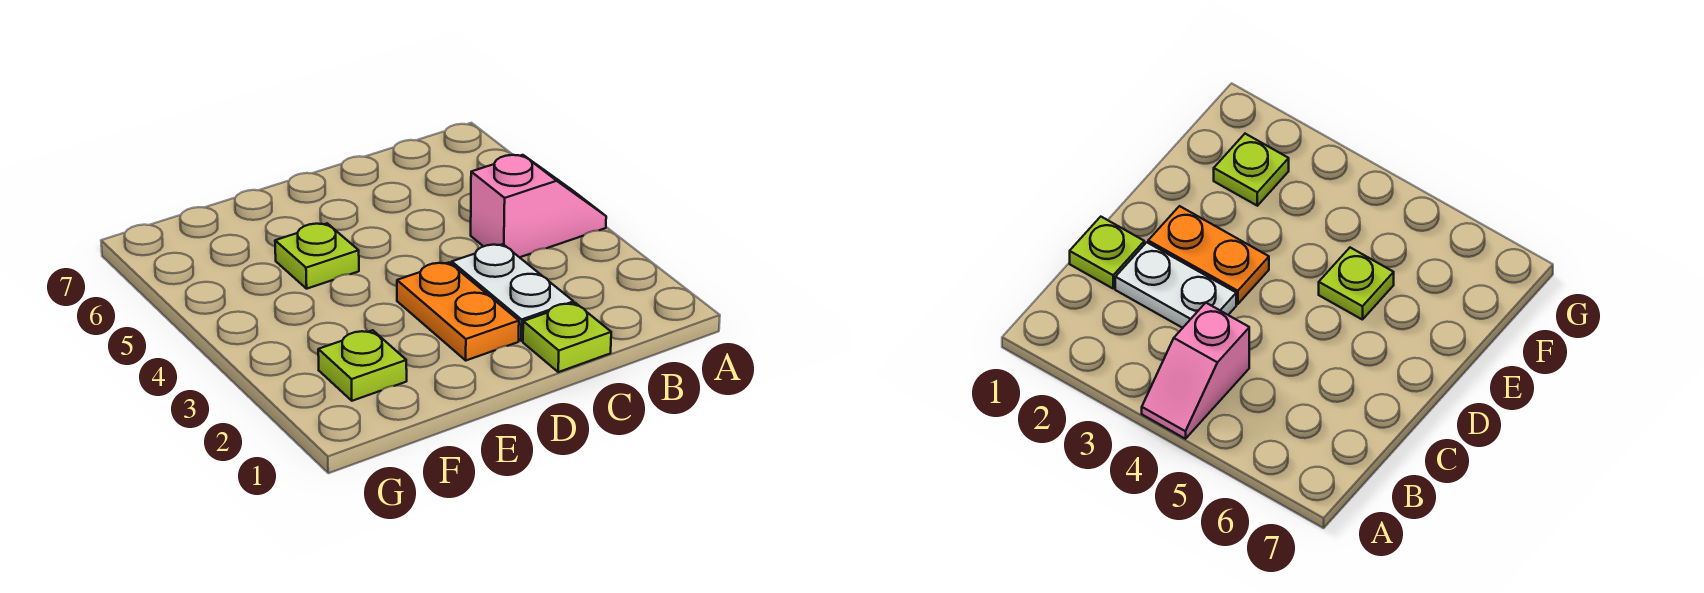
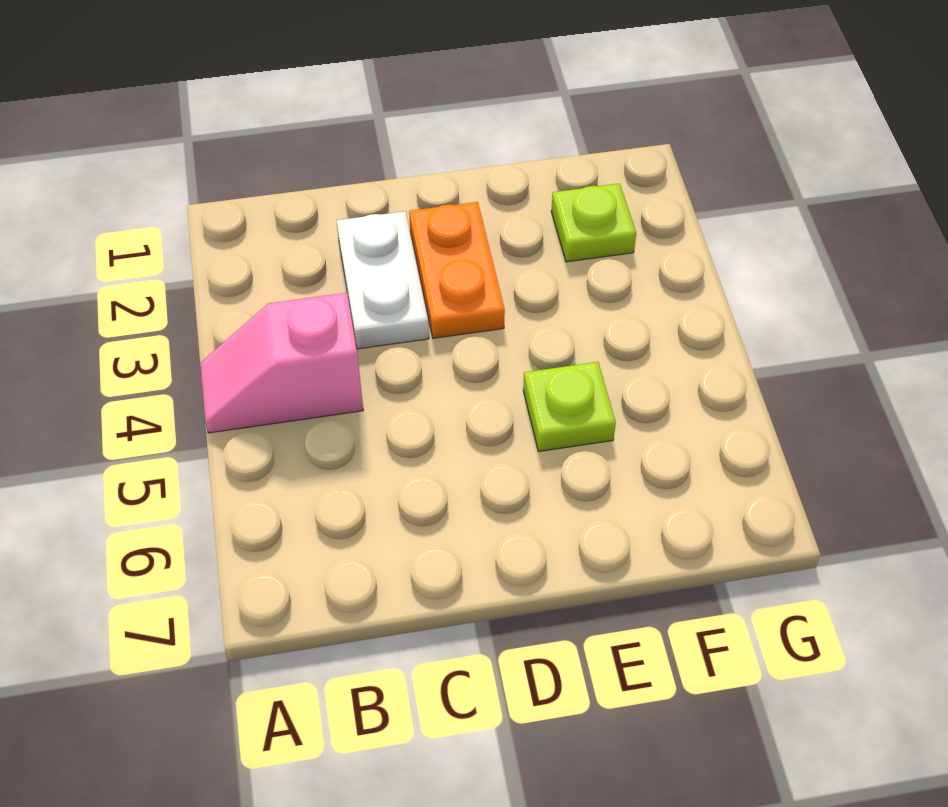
lime plate C1 level 1 -> none

